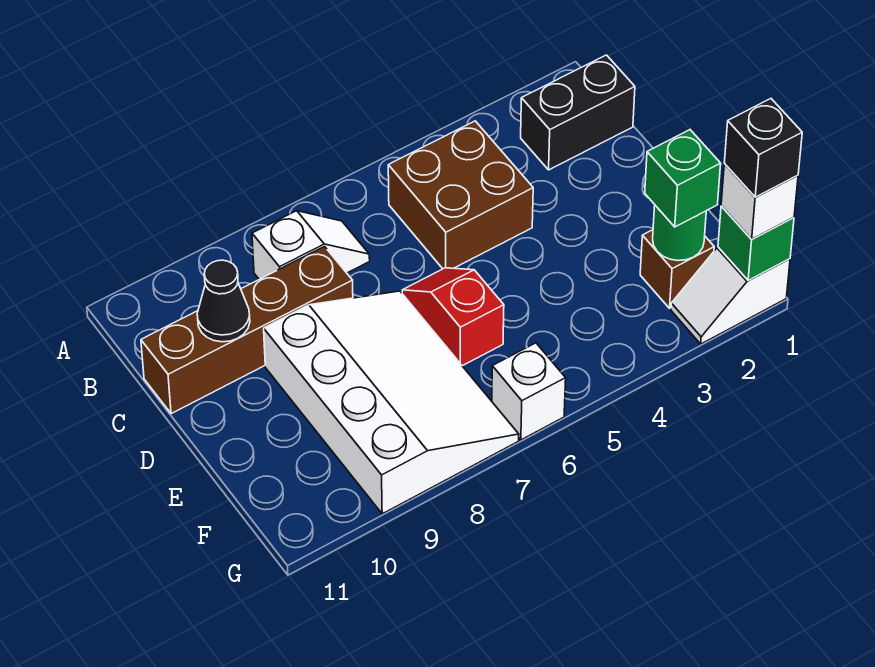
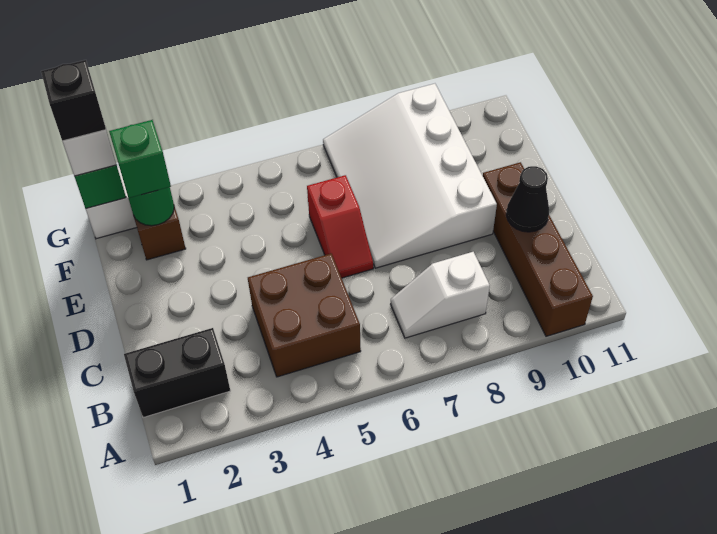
brown brick C8:C11 level 1 -> brown brick A10:D10 level 1
white brick G6 level 1 -> none

